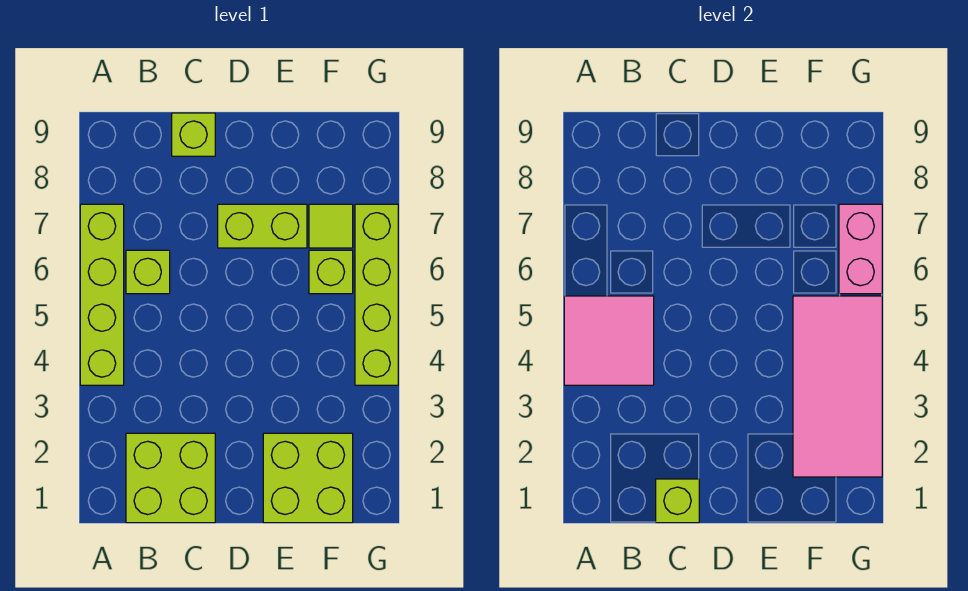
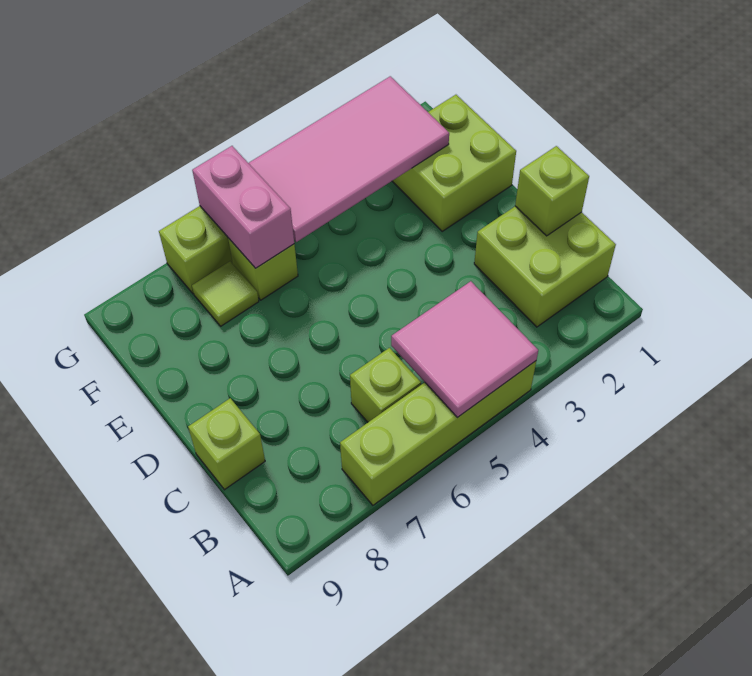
lime brick D7:E7 level 1 -> none
pink brick G6:G7 level 2 -> pink brick F6:G6 level 2

